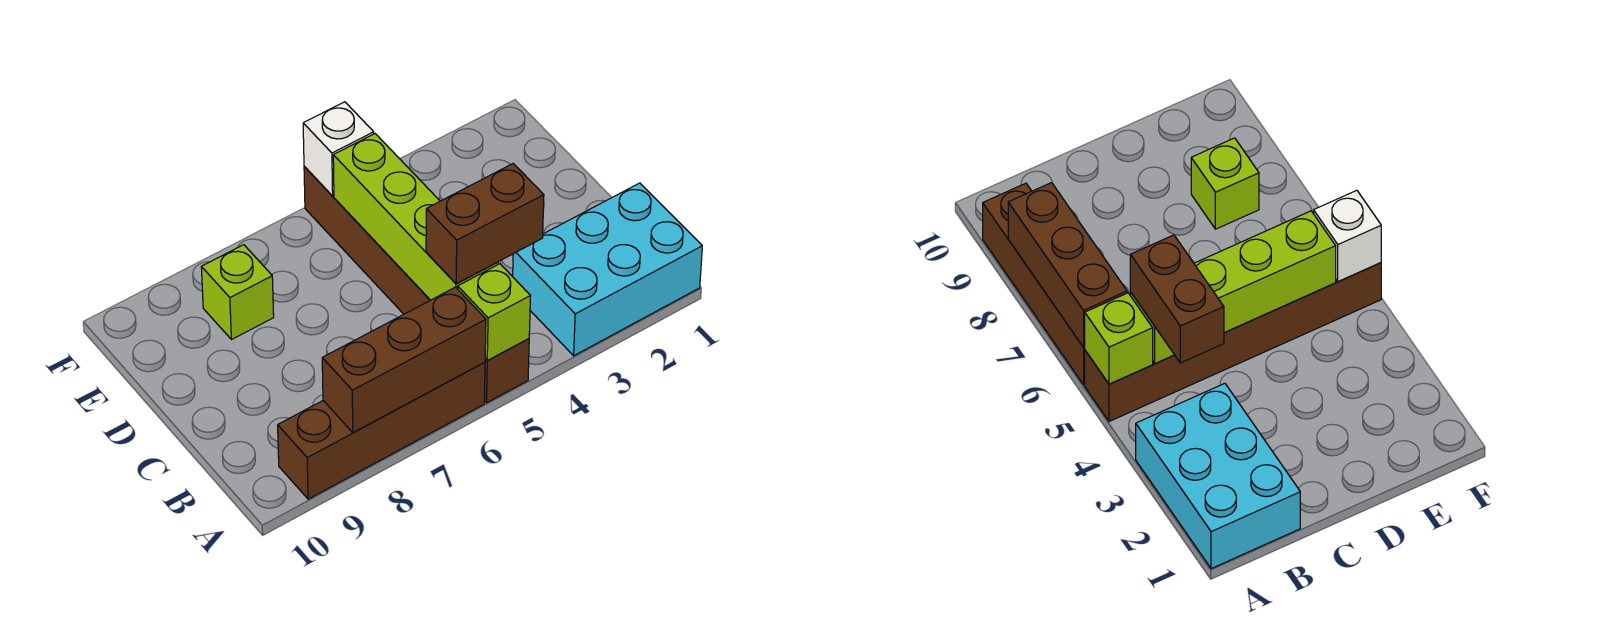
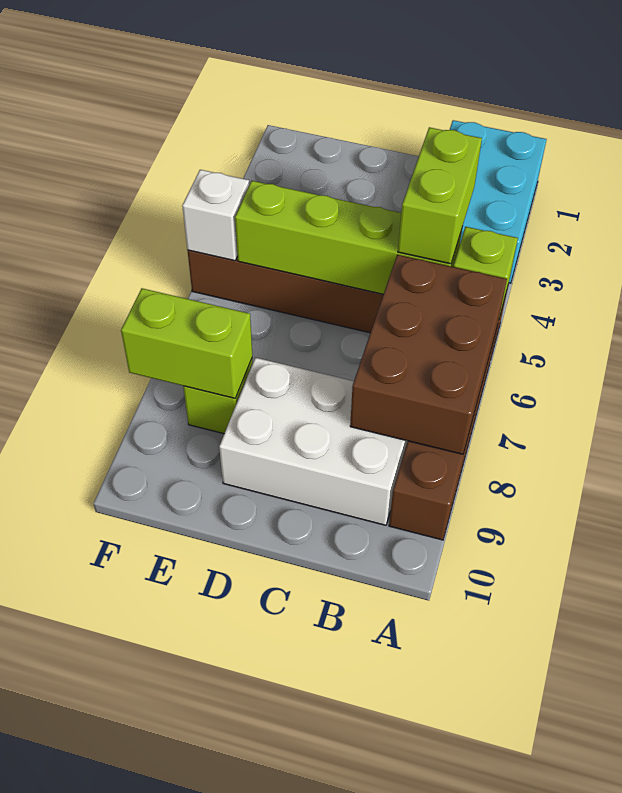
brown brick A6:A8 level 2 -> brown brick A6:B8 level 2
brown brick B4:B5 level 3 -> lime brick B4:B5 level 3
none -> white brick B8:D9 level 1
none -> lime brick E8:F8 level 2

